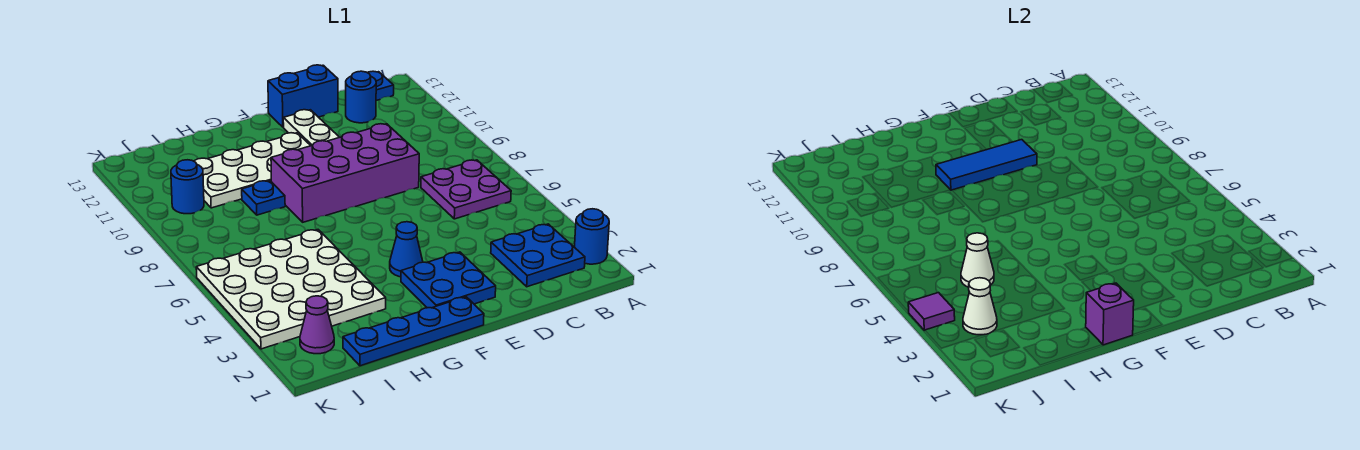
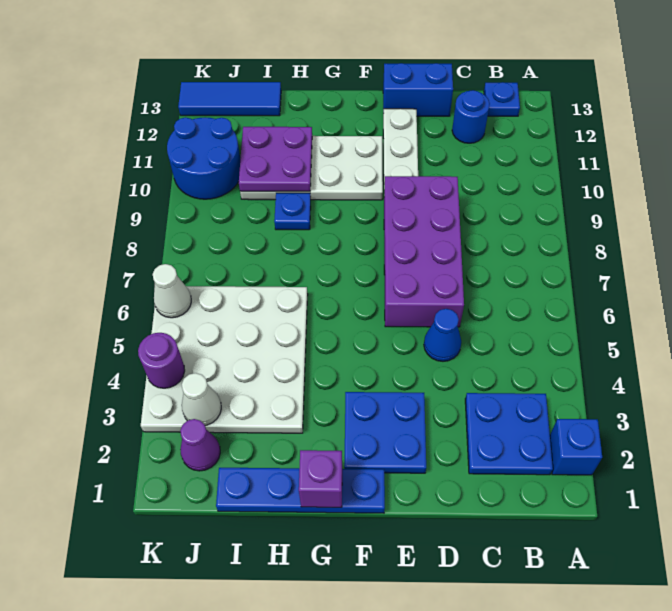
blue round brick A2 level 1 -> blue brick A2 level 1
purple plate B6:C7 level 1 -> purple plate H10:I11 level 2
purple brick D8:G9 level 1 -> purple brick D6:E9 level 1
blue tile E10:G10 level 2 -> blue tile I13:K13 level 1
blue cone F4 level 1 -> blue cone D5 level 1
white cone I5 level 2 -> white cone K6 level 2
blue round brick J10 level 1 -> blue round brick J10:K11 level 1
purple tile K4 level 2 -> purple round brick K4 level 2

